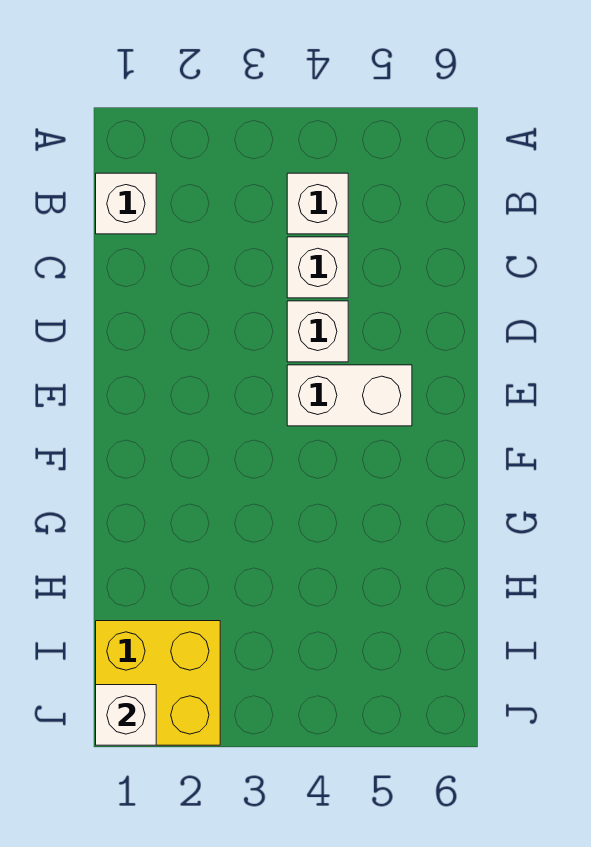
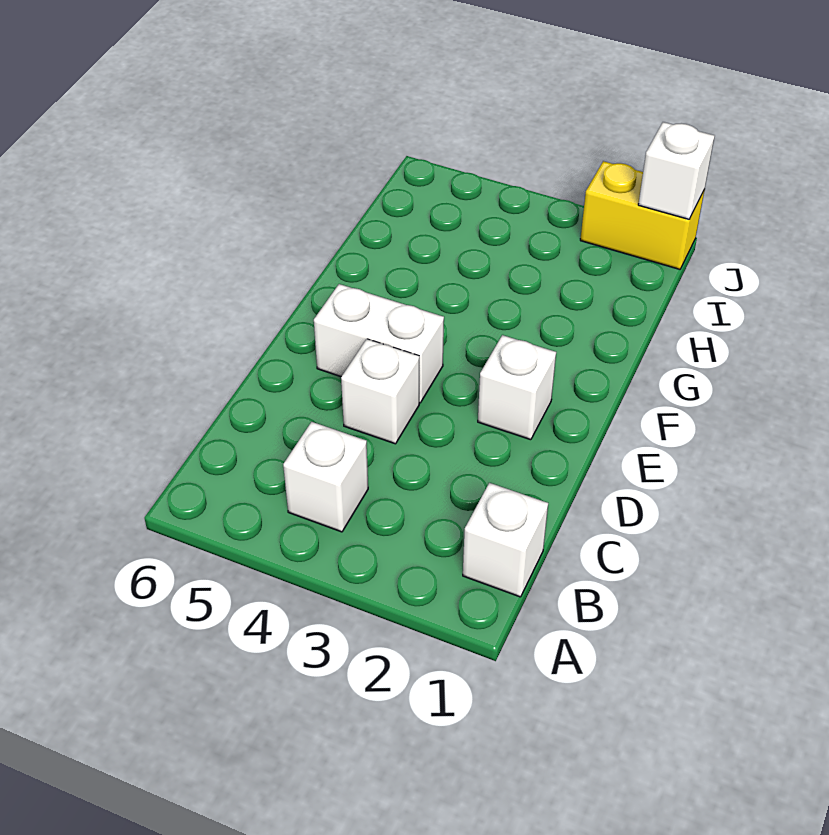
white brick C4 level 1 -> white brick E2 level 1
yellow brick I1:J2 level 1 -> yellow brick J1:J2 level 1

